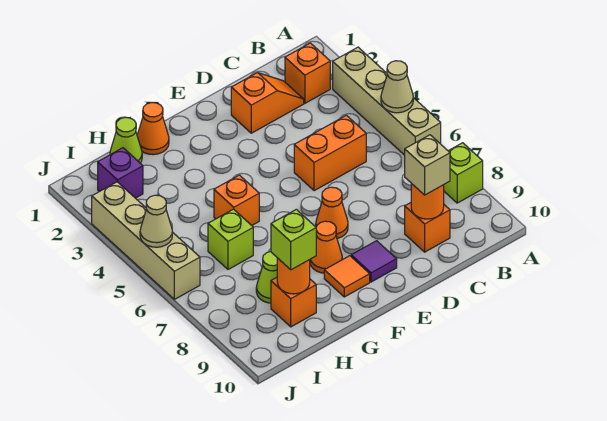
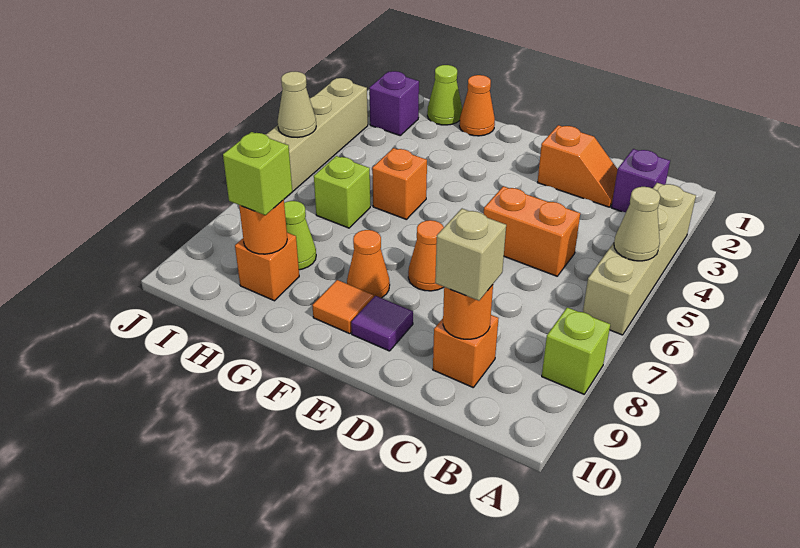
orange brick B2 level 1 -> purple brick B2 level 1

